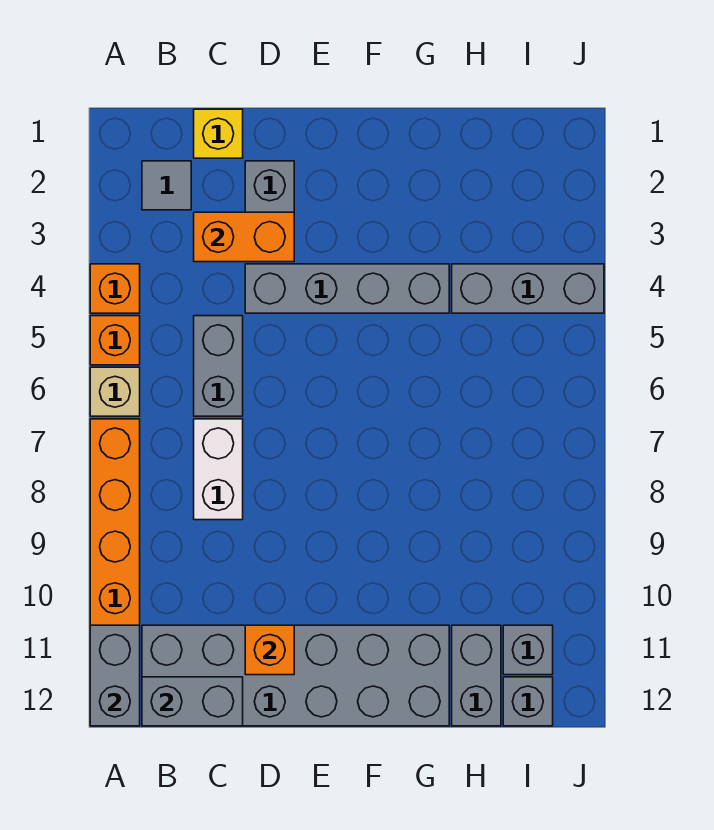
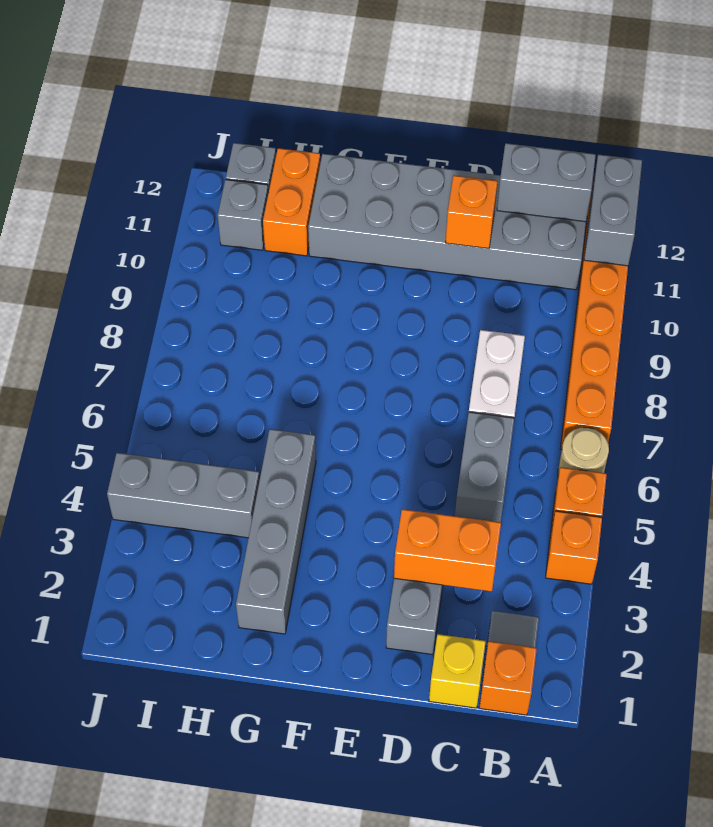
tan brick A6 level 1 -> tan round brick A6 level 1
none -> orange brick B1 level 1
grey brick D4:G4 level 1 -> grey brick G2:G5 level 1
grey brick H11:H12 level 1 -> orange brick H11:H12 level 1

